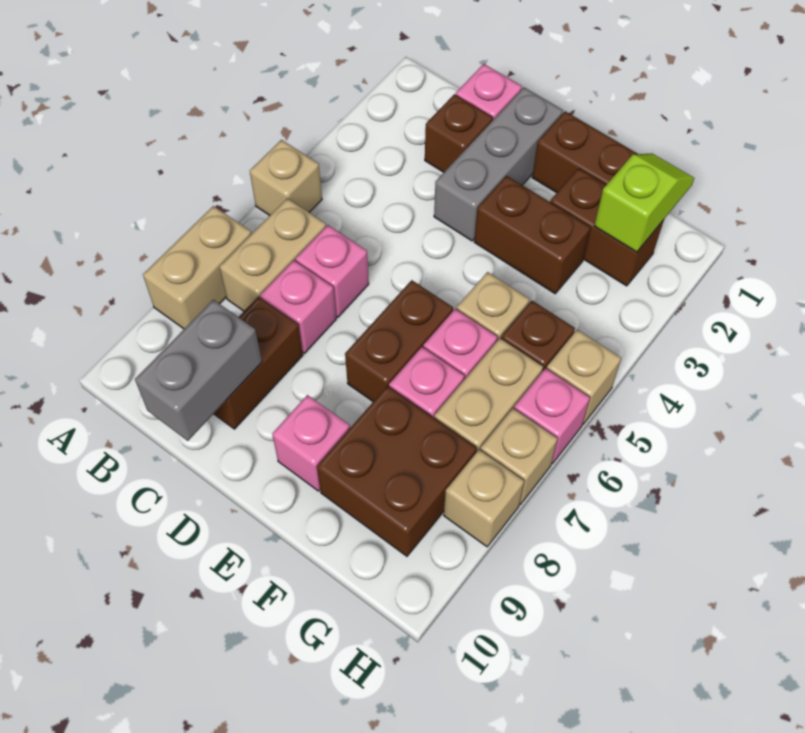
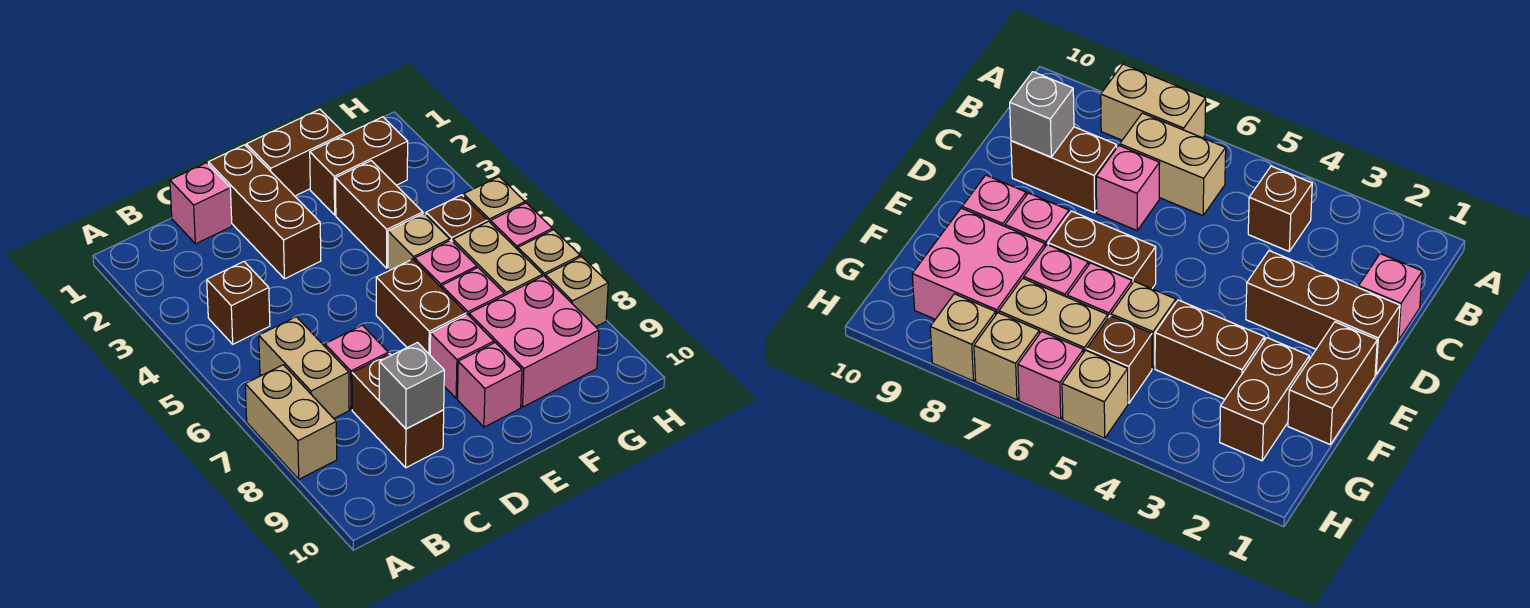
tan brick A5 level 1 -> none
brown brick C2 level 1 -> brown brick B4 level 1
pink brick C6 level 1 -> pink brick E8 level 1
grey brick C9:C10 level 2 -> grey brick C9 level 2
grey brick D1:D3 level 1 -> brown brick D1:D3 level 1
brown brick E3:F3 level 1 -> brown brick F3:F4 level 1
brown brick F8:G9 level 1 -> pink brick F8:G9 level 1
lime slope G1:G2 level 2 top 2 -> none

